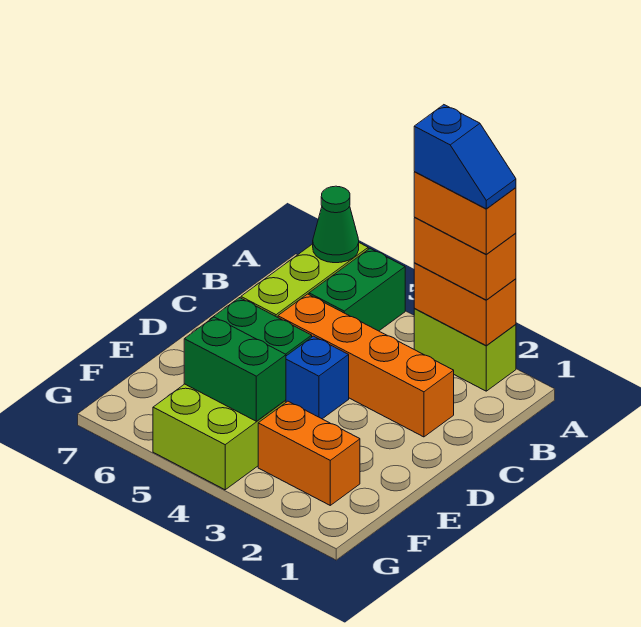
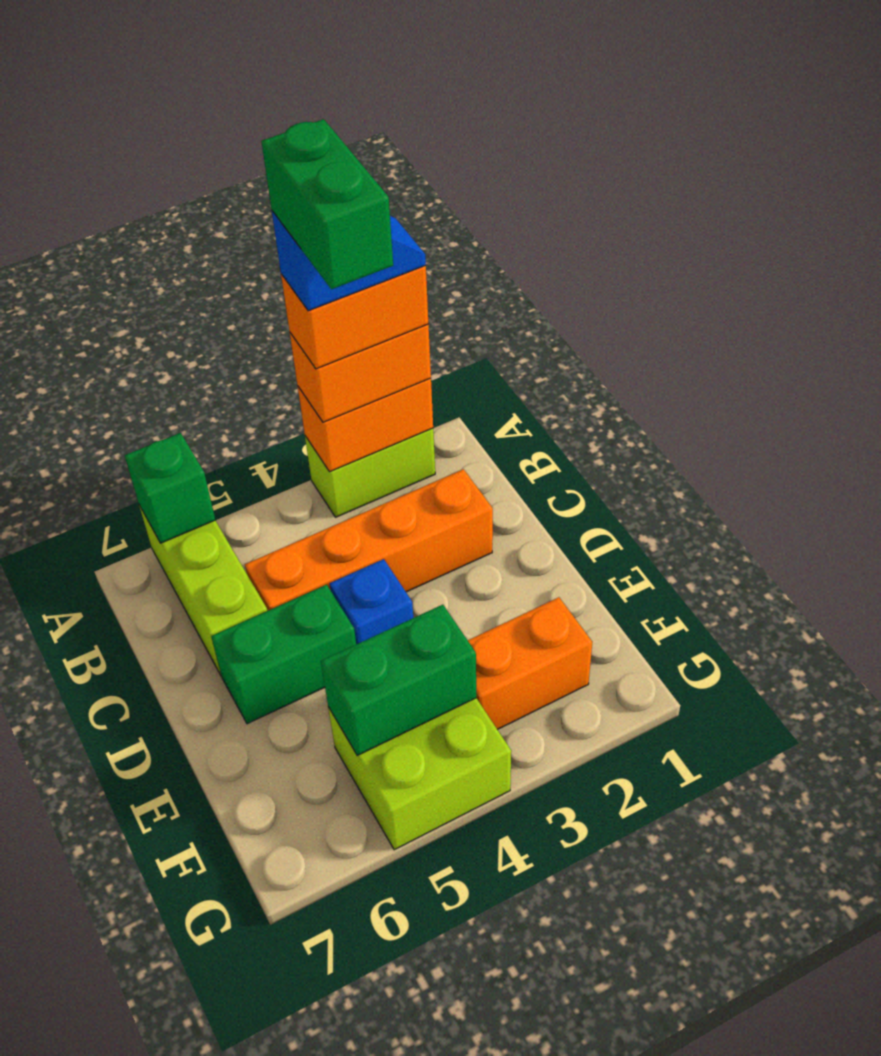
green brick A5:B5 level 1 -> green brick A3:B3 level 6
green cone A6 level 2 -> green brick A6 level 2

